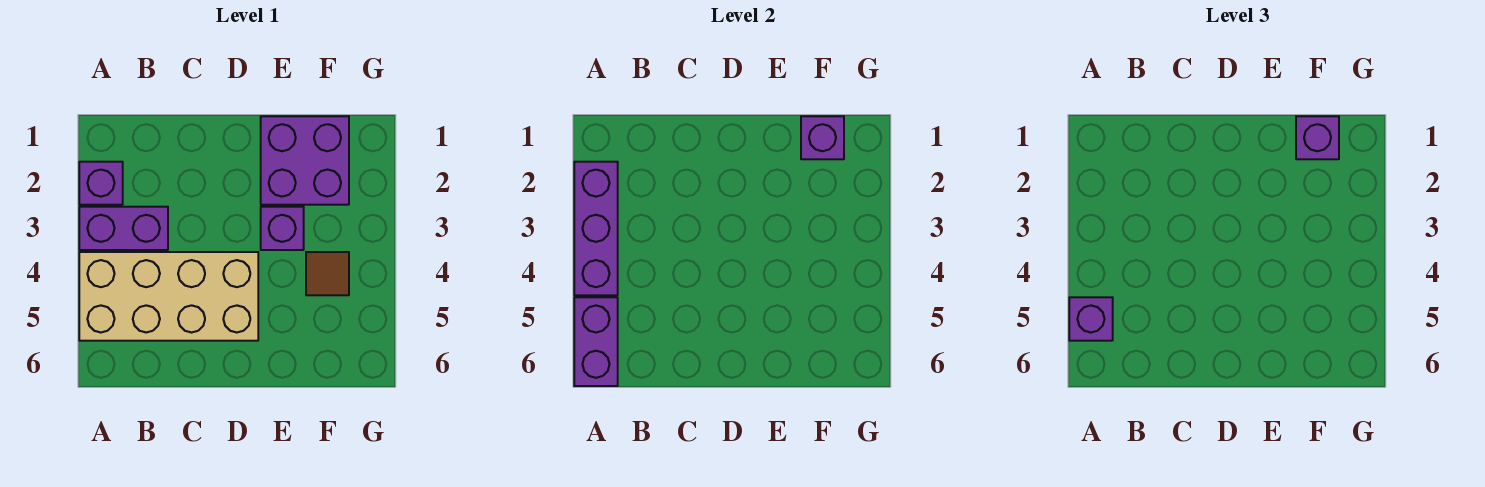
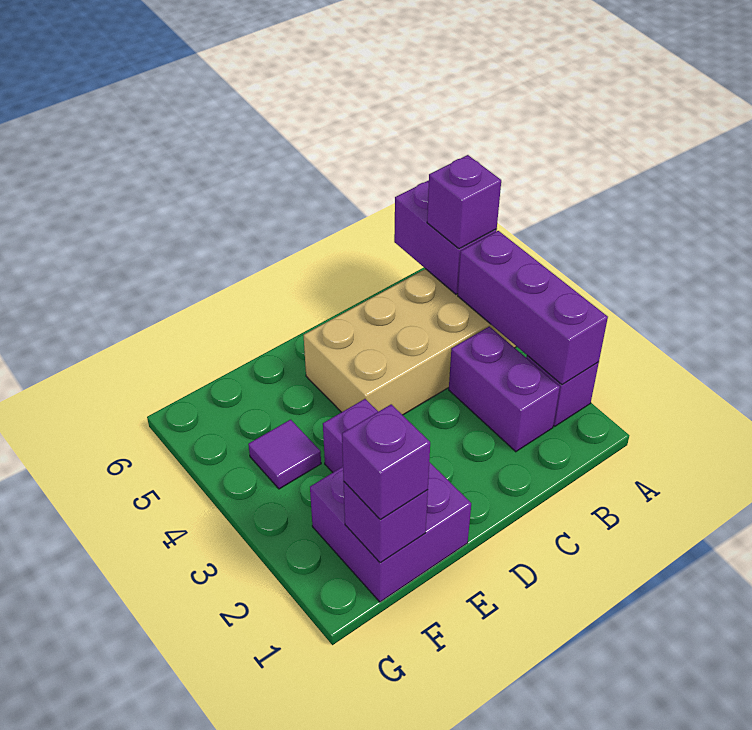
purple brick A3:B3 level 1 -> purple brick B2:B3 level 1
brown tile F4 level 1 -> purple tile F4 level 1

